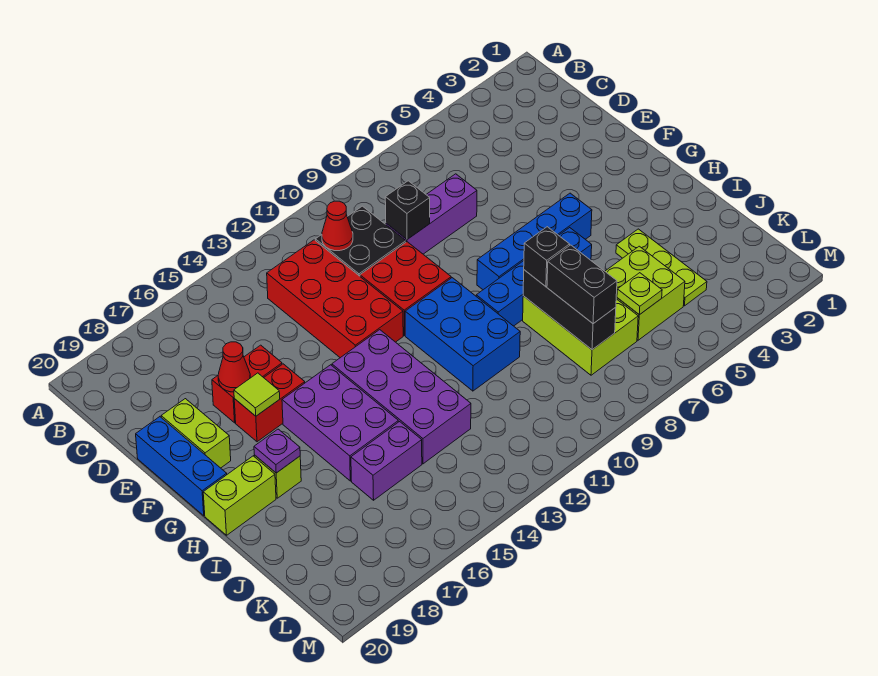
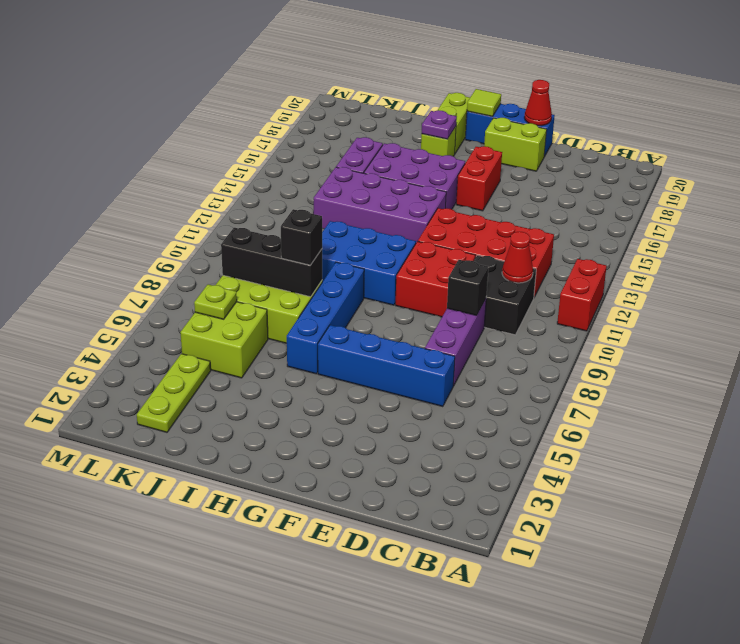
red brick E16:E17 level 1 -> red brick A11:A12 level 1
red cone E17 level 2 -> red cone E20 level 2
lime tile F17 level 2 -> lime tile G20 level 2
blue brick G5:G8 level 1 -> blue brick D6:G6 level 1
lime plate I4:K4 level 1 -> lime plate K2:K4 level 1
black brick J8:K8 level 3 -> none

